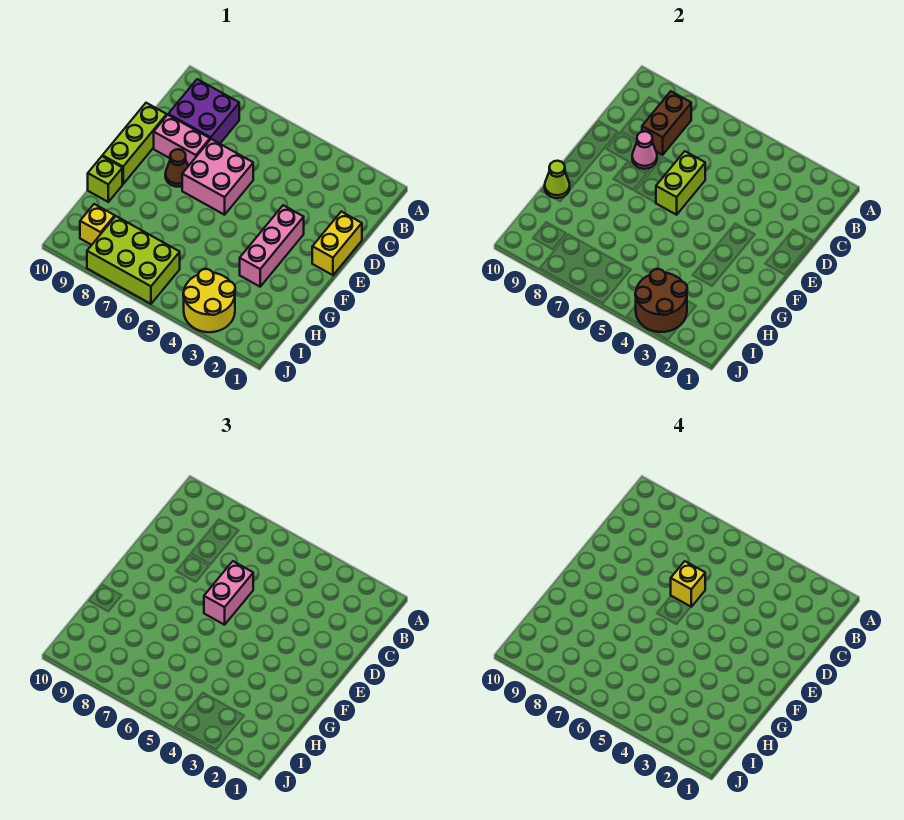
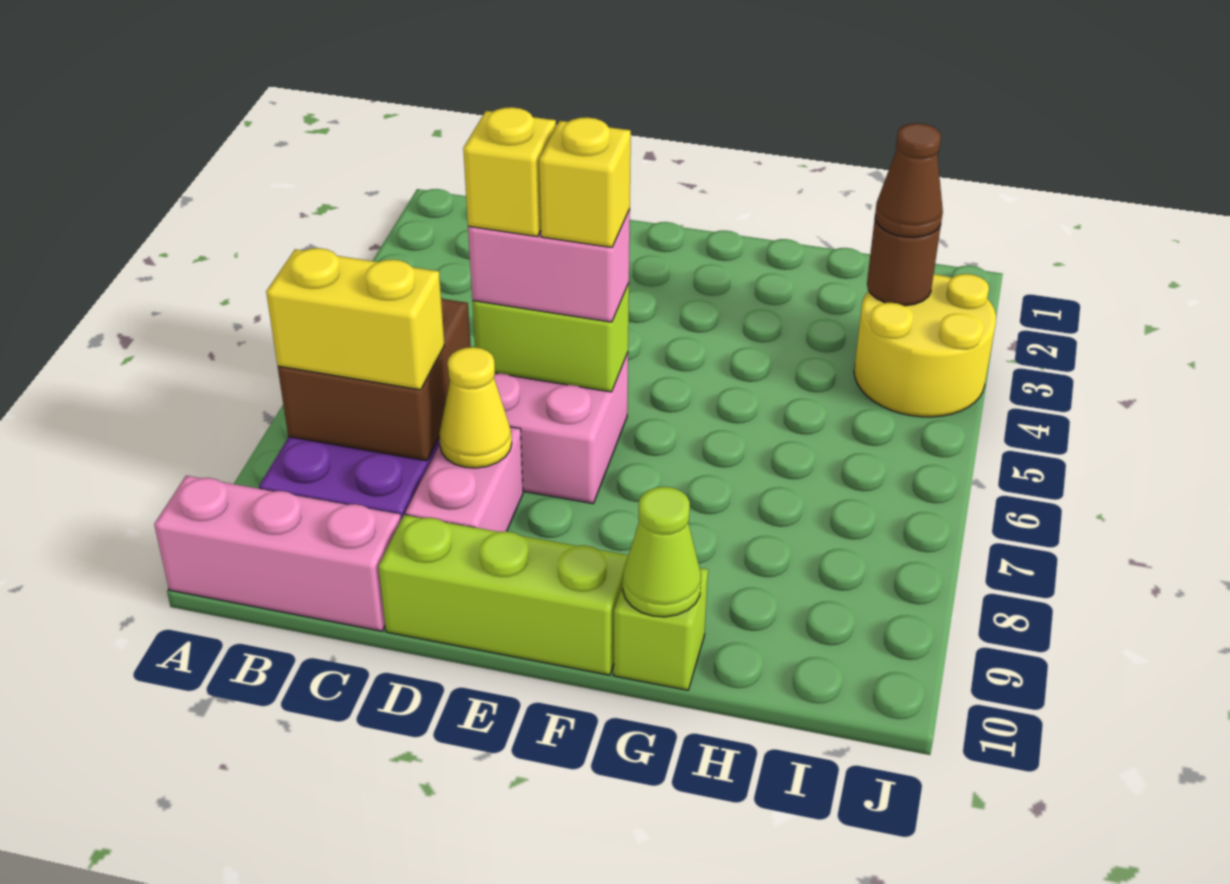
brown brick B8:C8 level 2 -> brown brick B7:C8 level 2
yellow brick D1:E1 level 1 -> yellow brick B8:C8 level 3
pink cone D8 level 2 -> yellow cone D8 level 2
pink brick E3:G3 level 1 -> pink brick A10:C10 level 1
brown cone E8 level 1 -> brown cone I3 level 3
brown round brick I3:J4 level 2 -> brown round brick I3 level 2
lime brick I6:J8 level 1 -> none
yellow brick I9 level 1 -> yellow brick E6 level 4

